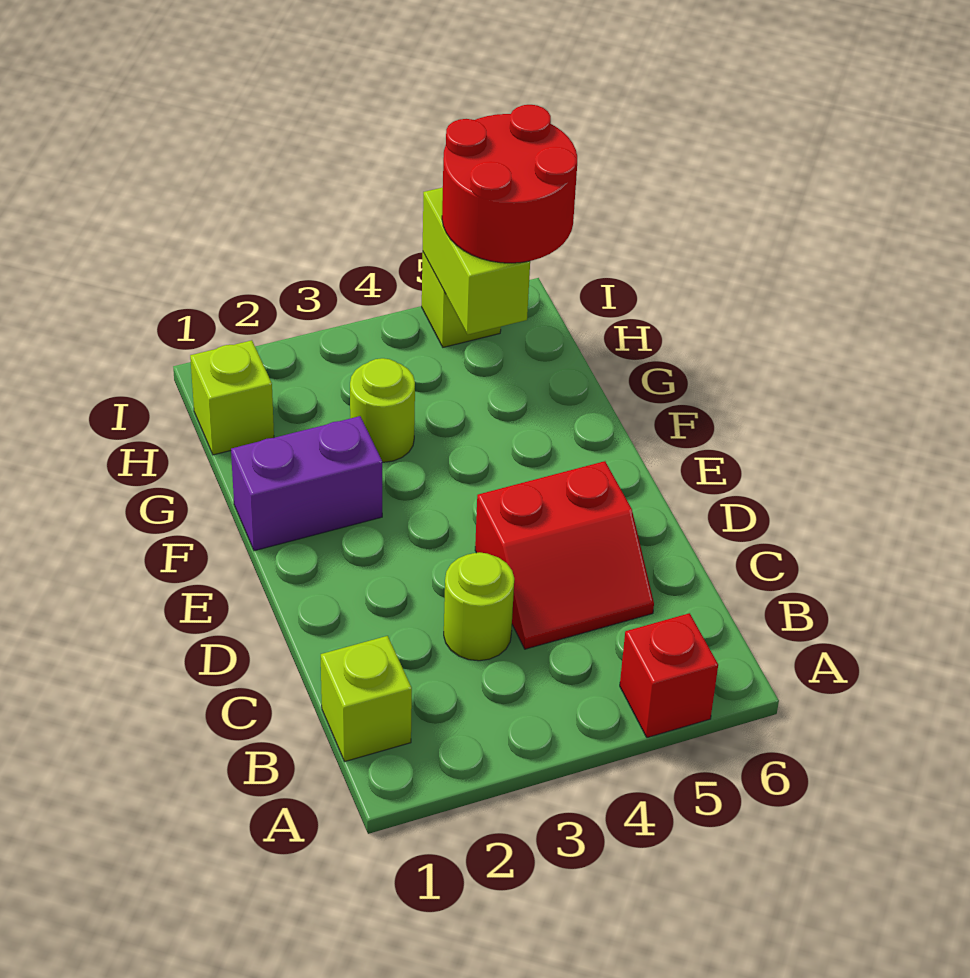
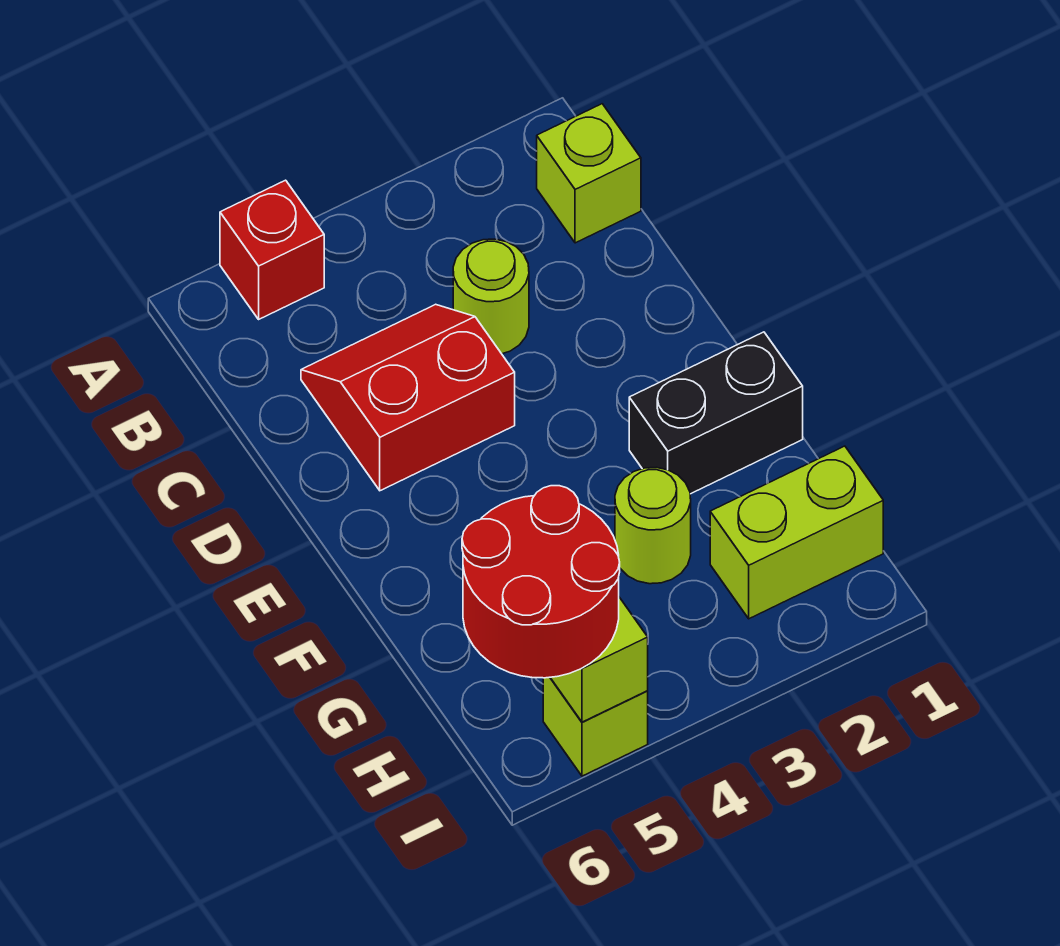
purple brick F1:F2 level 1 -> black brick F1:F2 level 1
lime brick H1 level 1 -> lime brick H1:H2 level 1

